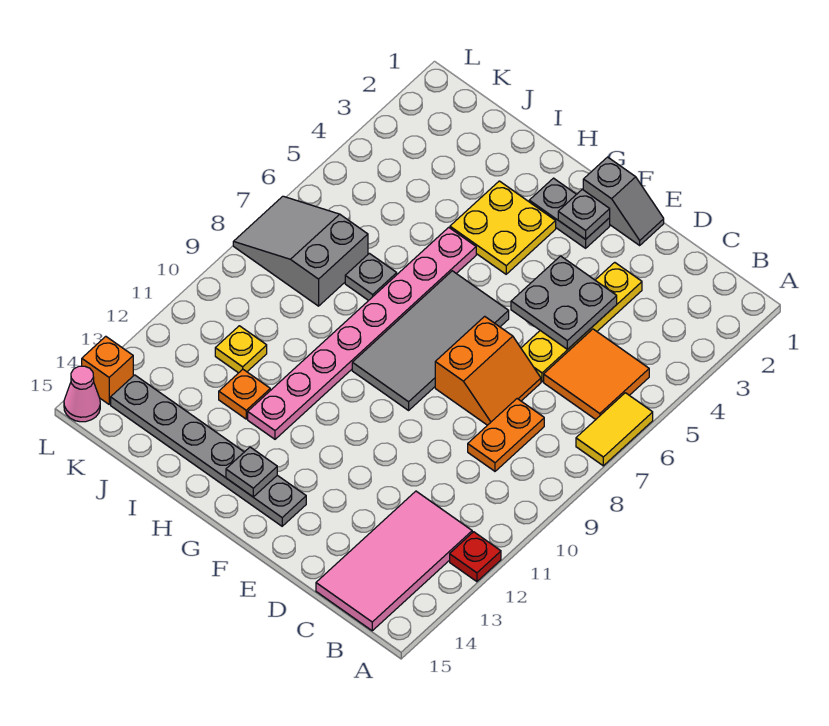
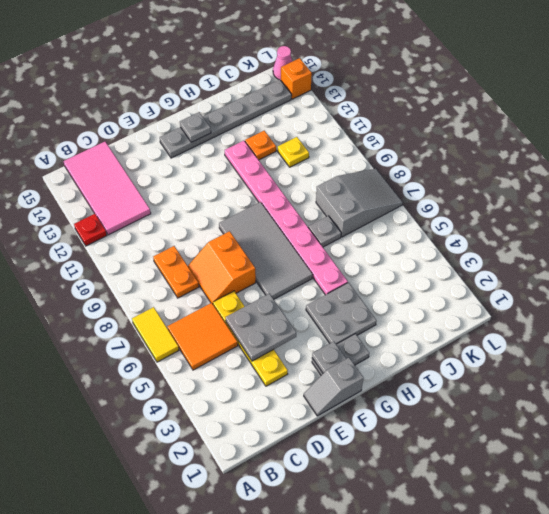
yellow plate G3:H4 level 1 -> grey plate G3:H4 level 1

